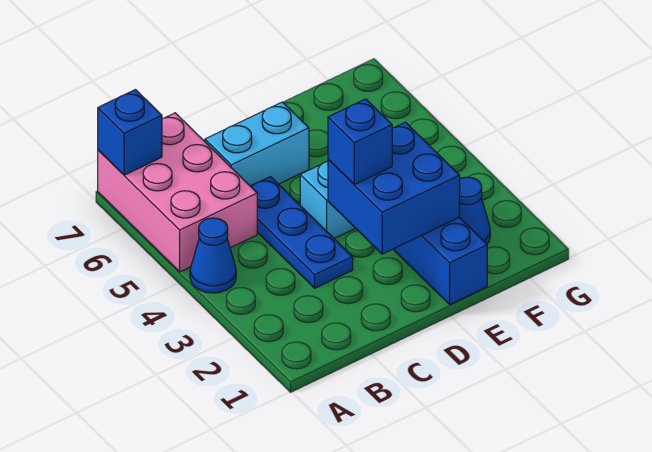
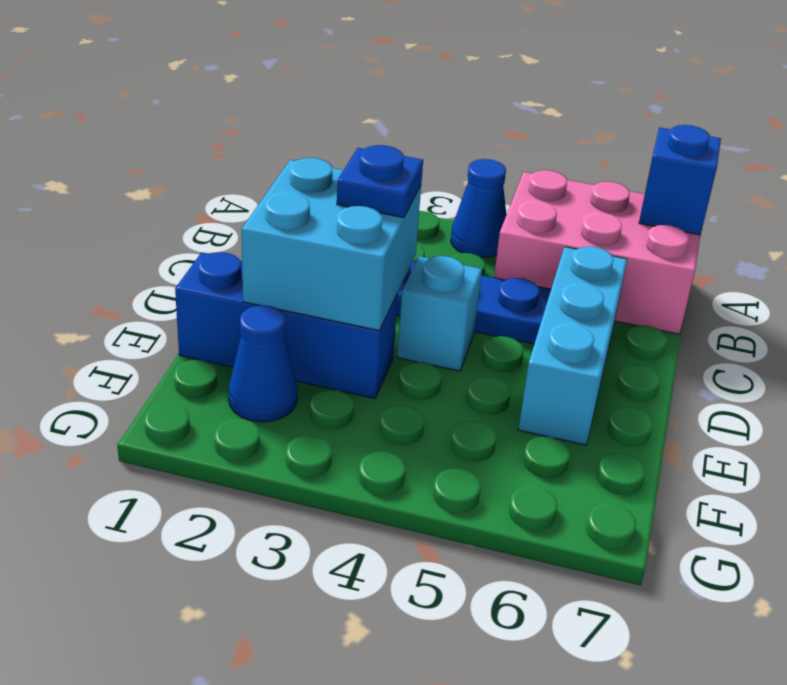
cyan brick C6:D6 level 1 -> cyan brick C6:E6 level 1
blue brick D2:E3 level 2 -> cyan brick D2:E3 level 2
blue brick D3 level 3 -> blue plate D3 level 3

